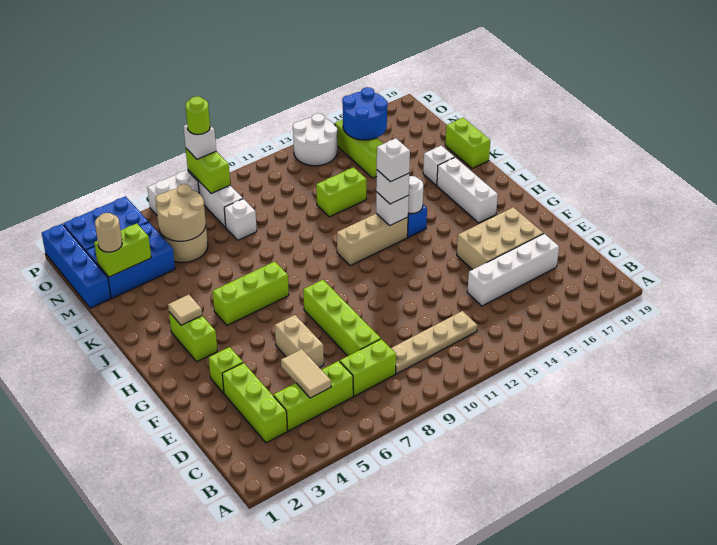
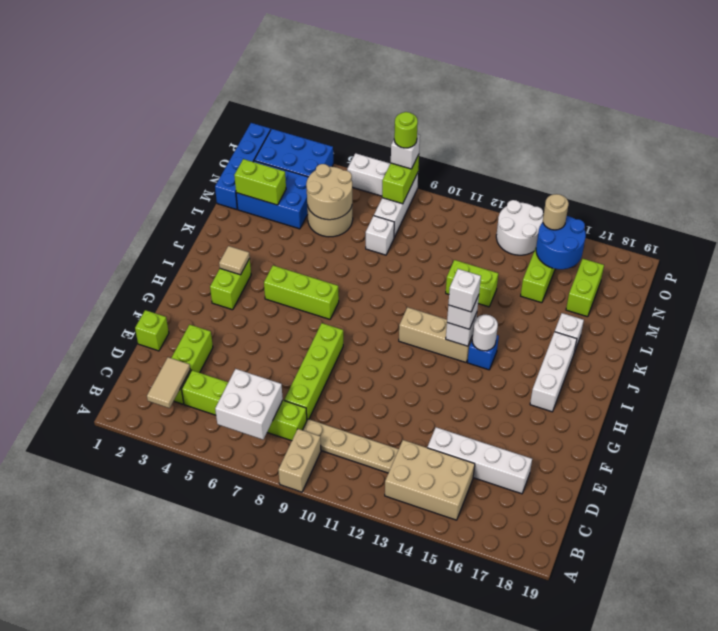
none -> white brick B6:C7 level 2
tan tile C5:D5 level 2 -> tan tile B3:C3 level 2
tan brick E6:F6 level 1 -> tan brick A9:B9 level 1
tan brick E15:F17 level 1 -> tan brick B13:C15 level 1
lime brick F3 level 1 -> lime brick E1 level 1
lime brick K19:L19 level 1 -> lime brick M17:N17 level 1
tan round brick M2 level 3 -> tan round brick O15 level 3

